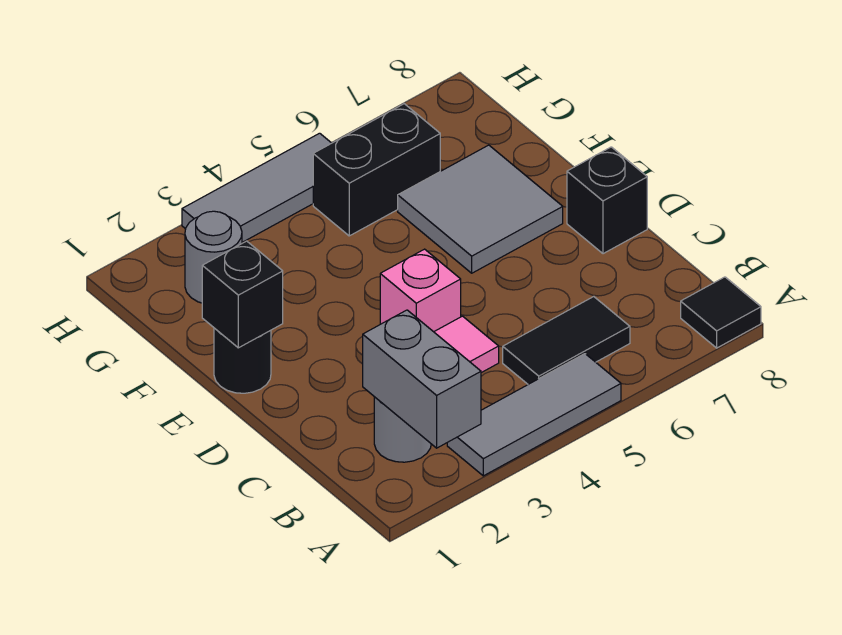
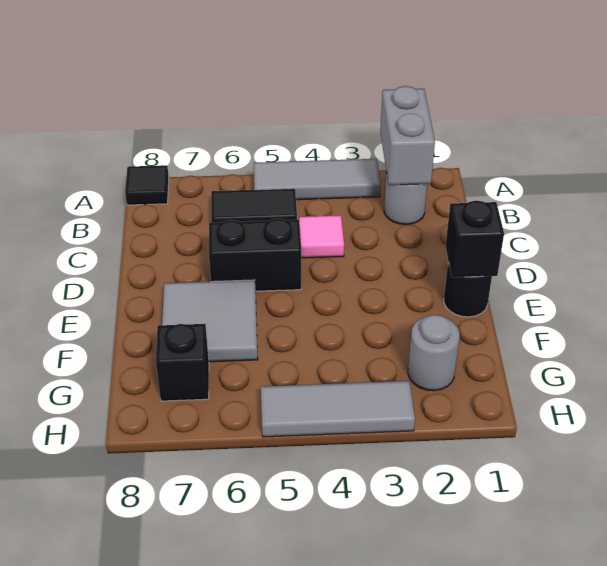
pink brick D4 level 1 -> none
black brick D8 level 1 -> black brick G7 level 1
black brick G5:G6 level 1 -> black brick D5:D6 level 1

